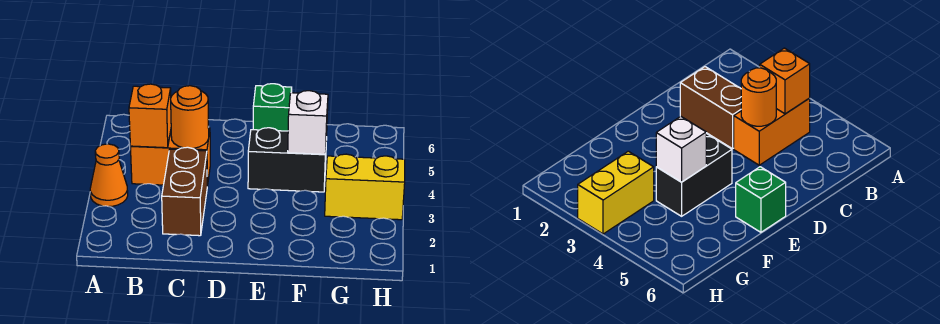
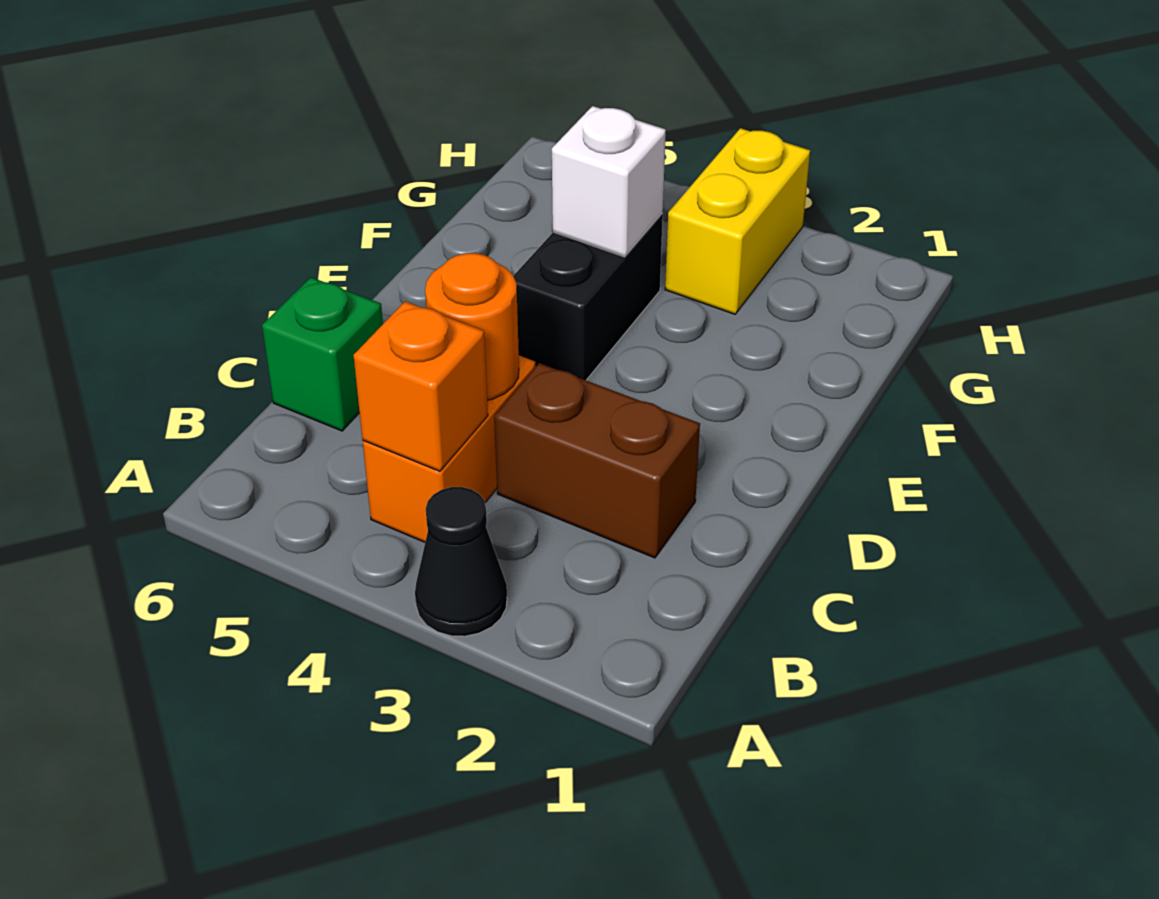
orange cone A3 level 1 -> black cone A3 level 1
green brick E6 level 1 -> green brick C6 level 1

